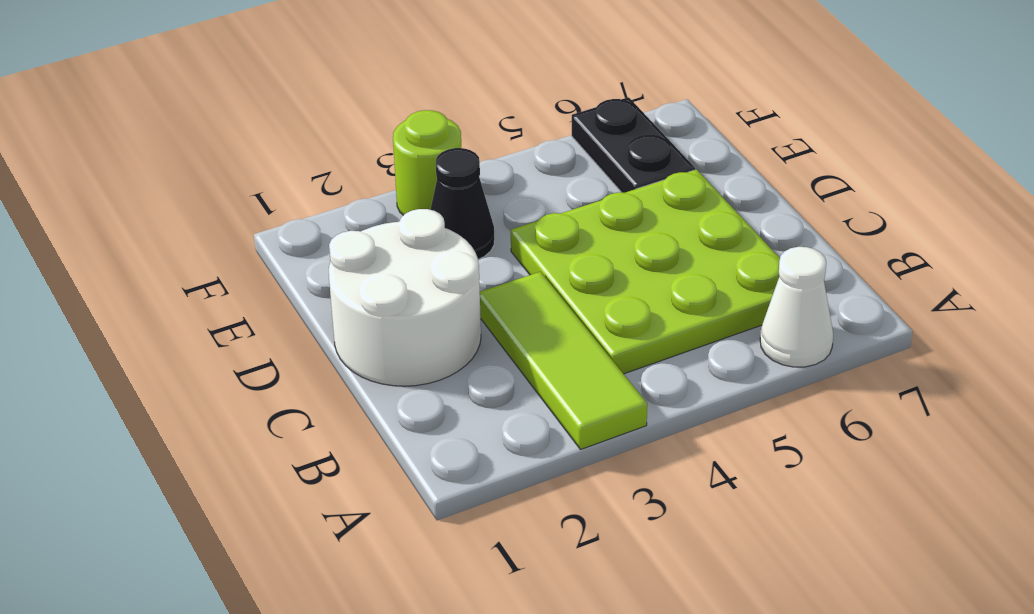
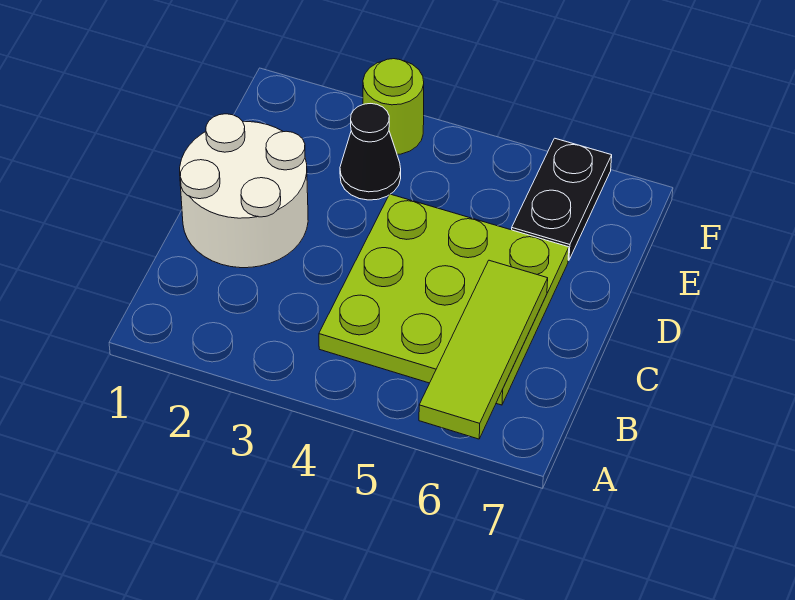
lime tile A3:C3 level 1 -> lime tile A6:C6 level 2
white cone A6 level 1 -> none

